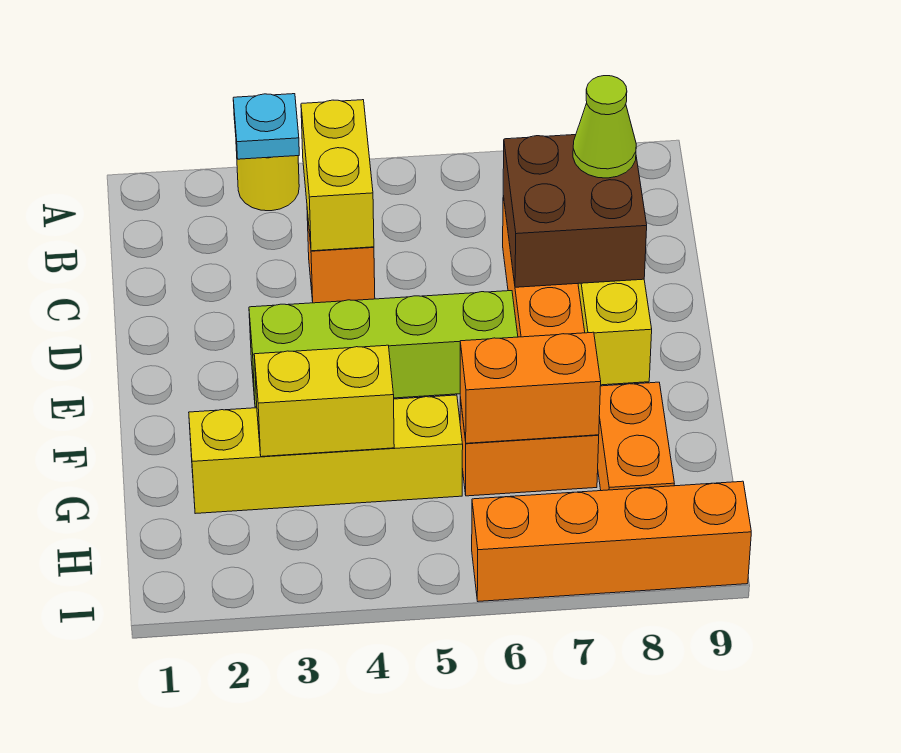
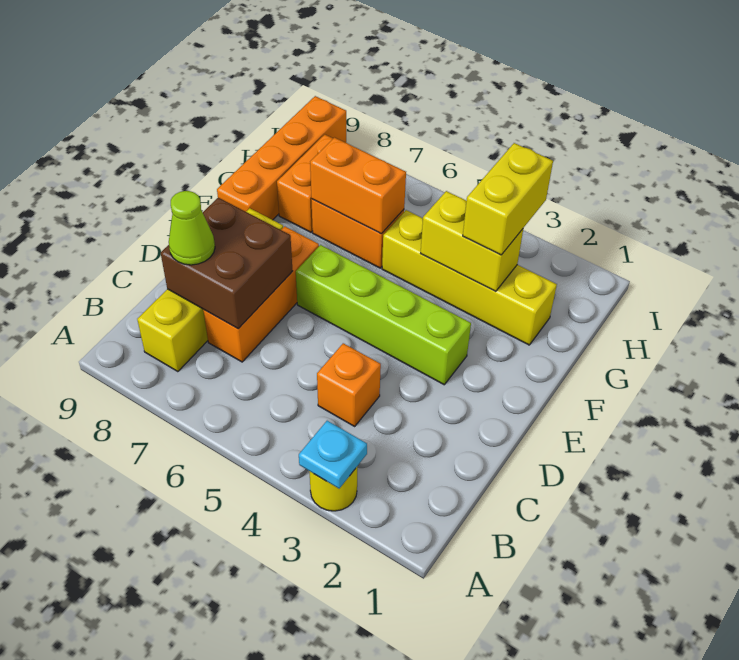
yellow brick B4:C4 level 2 -> yellow brick G3:H3 level 3
orange brick I6:I9 level 1 -> orange brick F9:I9 level 1

